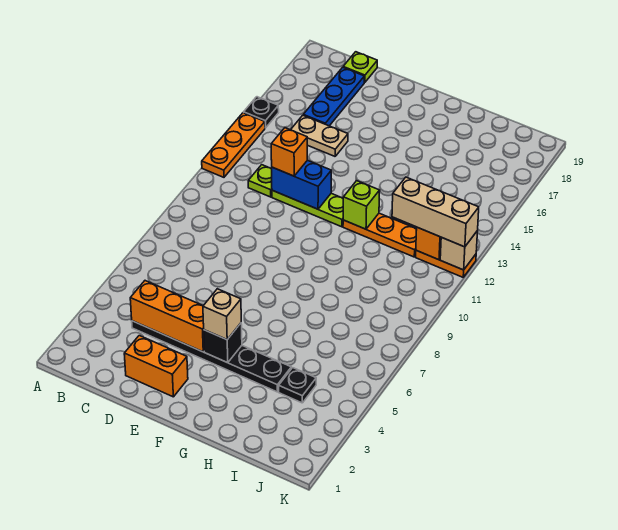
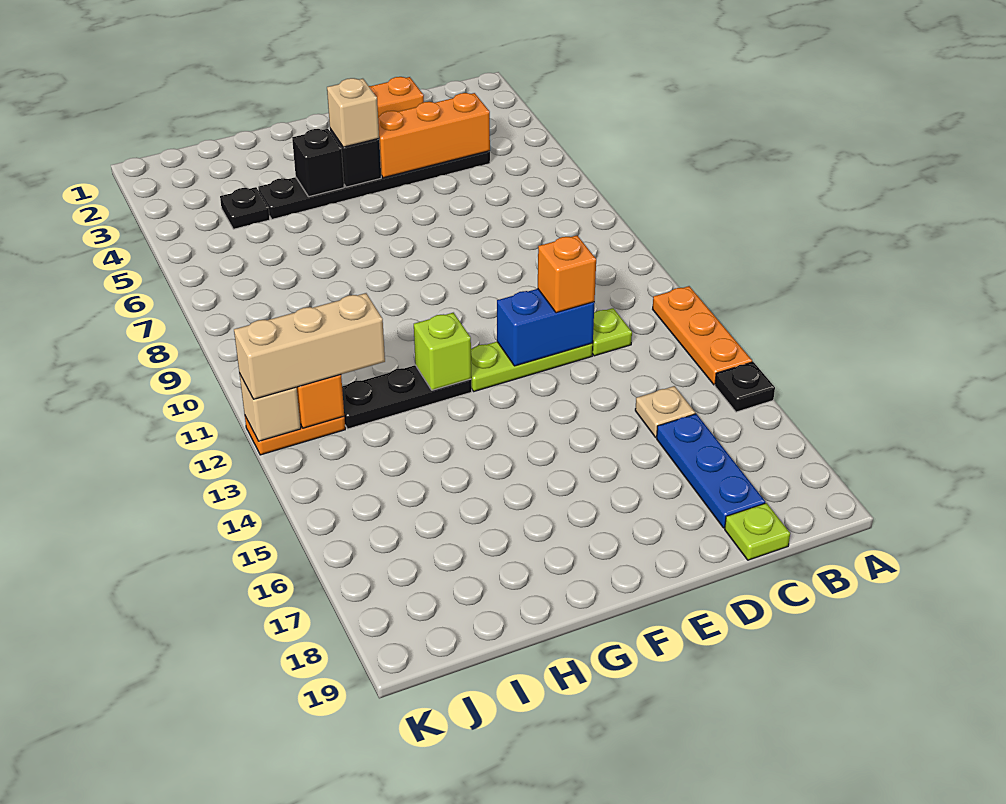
tan plate C15:D15 level 1 -> tan plate C15 level 1
none -> black brick G4 level 2
orange plate G12:I12 level 1 -> black plate G12:I12 level 1

